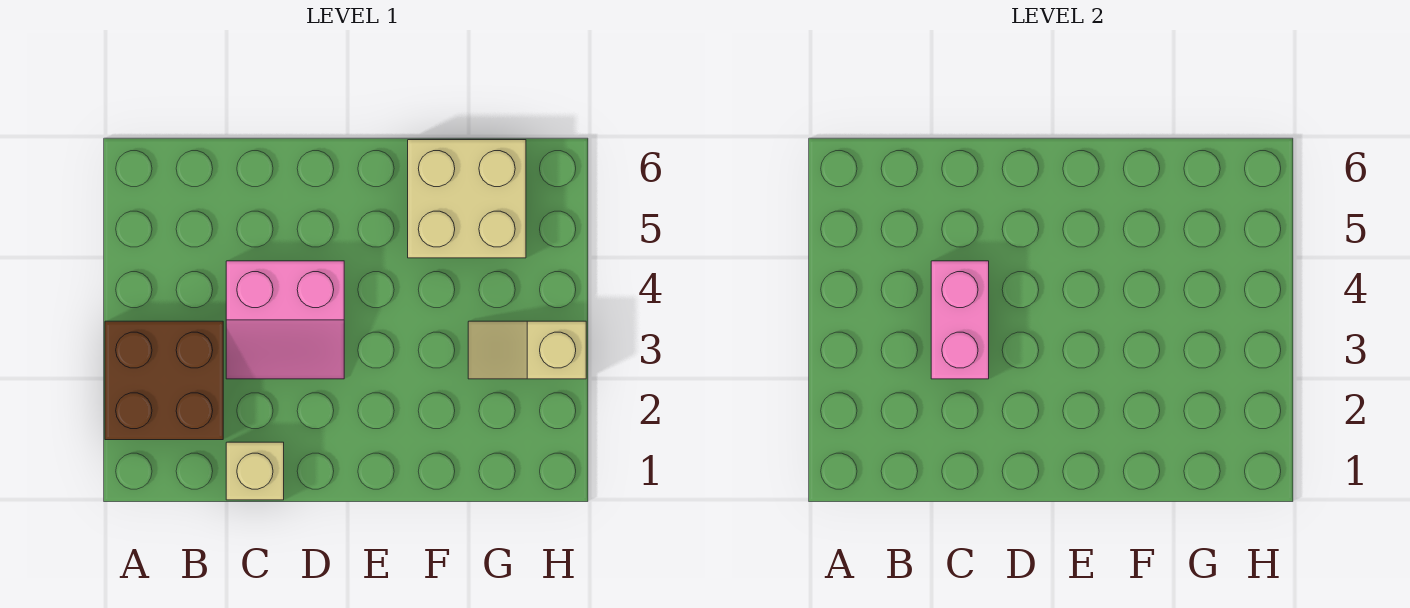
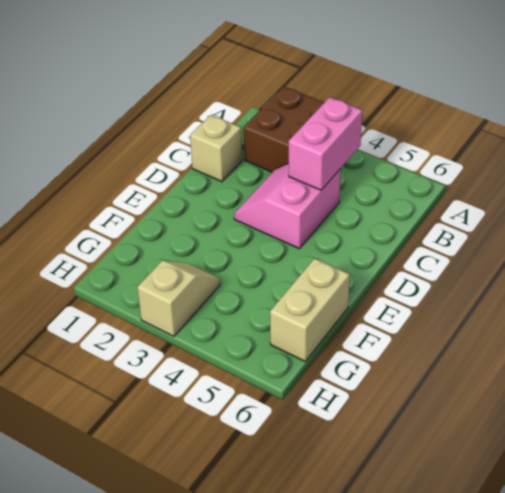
pink brick C3:C4 level 2 -> pink brick B4:C4 level 2
tan brick F5:G6 level 1 -> tan brick F6:G6 level 1

